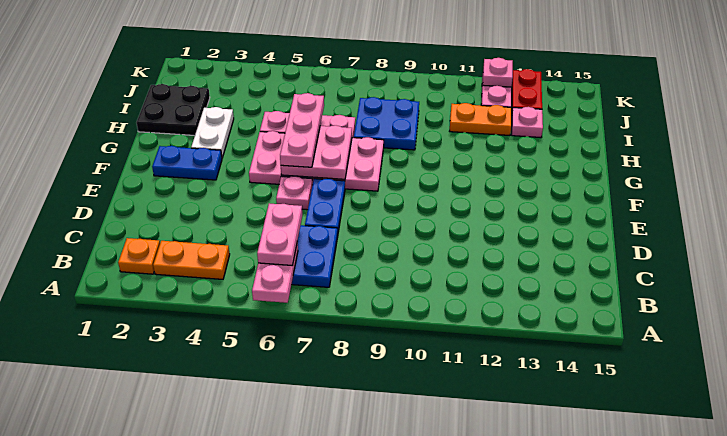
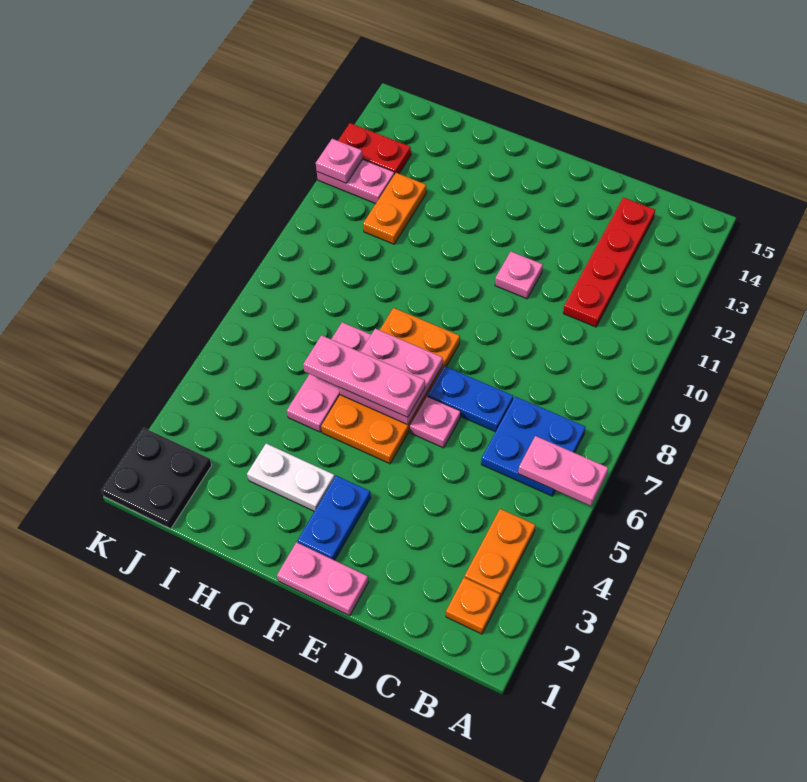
pink plate B6:C6 level 3 -> pink plate E1:F1 level 1
none -> red plate C11:C14 level 1
pink plate F5:G8 level 1 -> orange plate F5:G8 level 1
black plate H1:I2 level 1 -> black plate J1:K2 level 1
blue plate H8:I9 level 1 -> none
pink plate I13 level 1 -> pink plate E11 level 1

